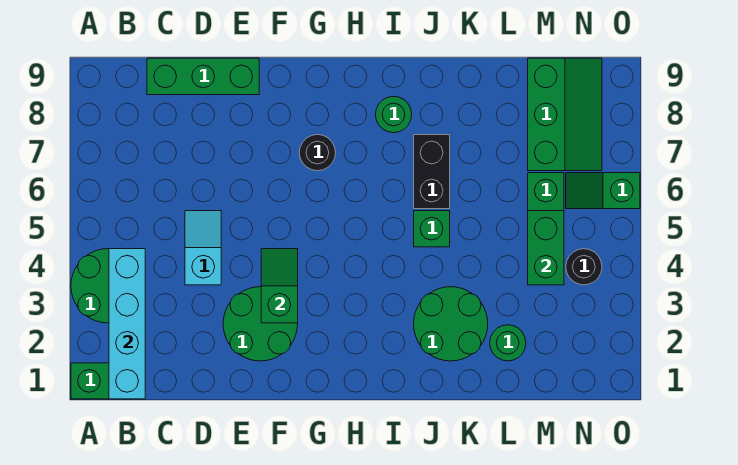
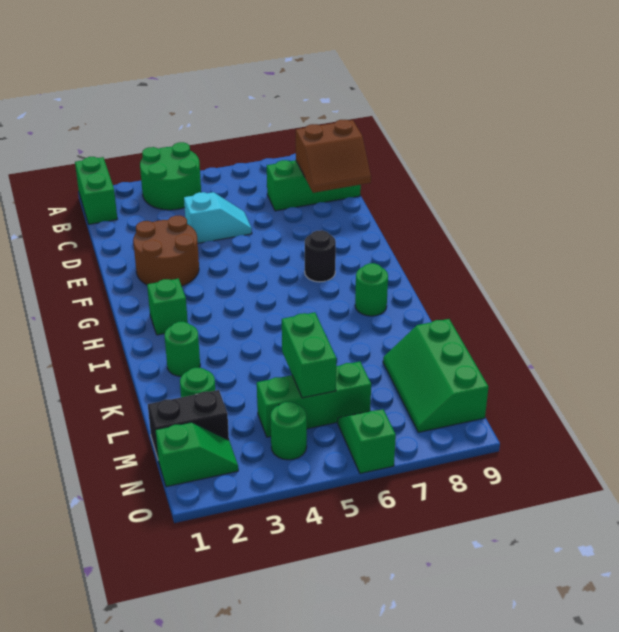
cyan brick B1:B4 level 2 -> none
none -> brown slope C8:D9 level 2 top C
green brick C9:E9 level 1 -> green brick C7:C9 level 1
green round brick E2:F3 level 1 -> brown round brick E2:F3 level 1
green slope F3:F4 level 2 top 3 -> green slope N1:N2 level 1 top 1
green round brick J2:K3 level 1 -> green round brick J2 level 1
green brick J5 level 1 -> green brick H2 level 1
black brick J6:J7 level 1 -> black brick M1:M2 level 1
green brick M4:M5 level 2 -> green brick L5:M5 level 2
green slope M7:N9 level 1 top M -> green slope L8:N9 level 1 top 9
black round brick N4 level 1 -> green round brick N4 level 1

